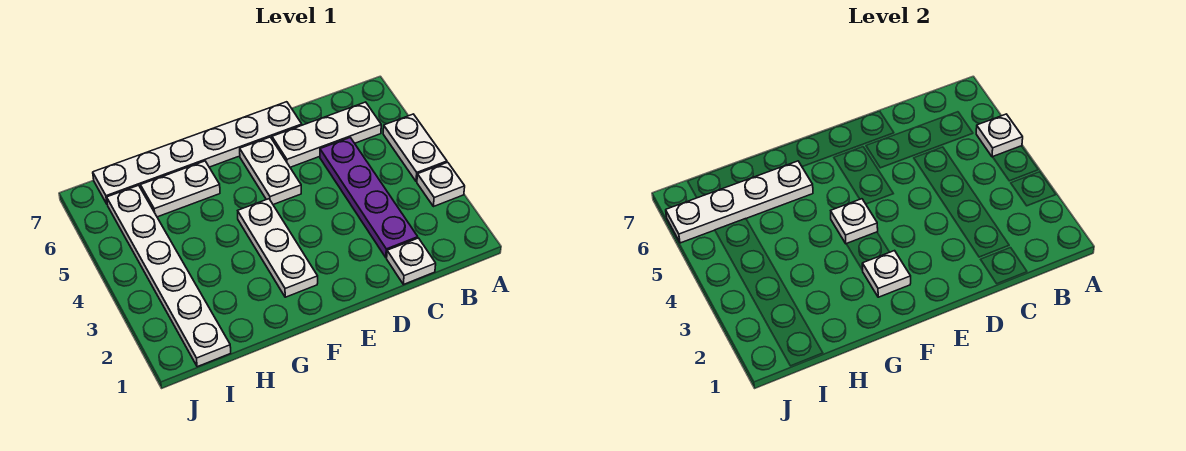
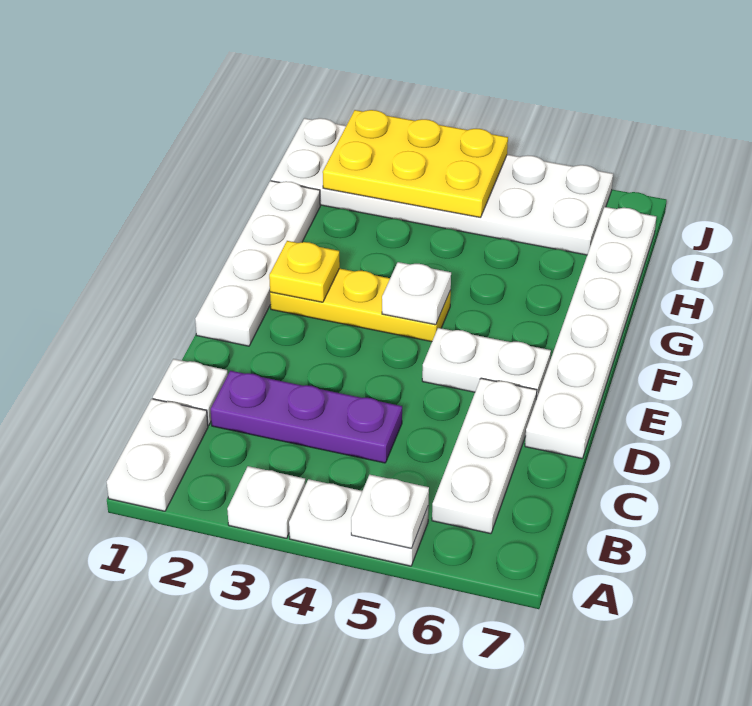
purple plate C2:C5 level 1 -> purple plate C2:C4 level 1
white plate F2:F4 level 1 -> yellow plate F2:F4 level 1
white plate F2 level 2 -> yellow plate F2 level 2
white plate G6:H6 level 1 -> white plate A1:B1 level 1
white plate G6:J6 level 2 -> white plate E1:H1 level 1
white plate I1:I6 level 1 -> white plate I1:J6 level 1
none -> yellow plate I2:J4 level 2

